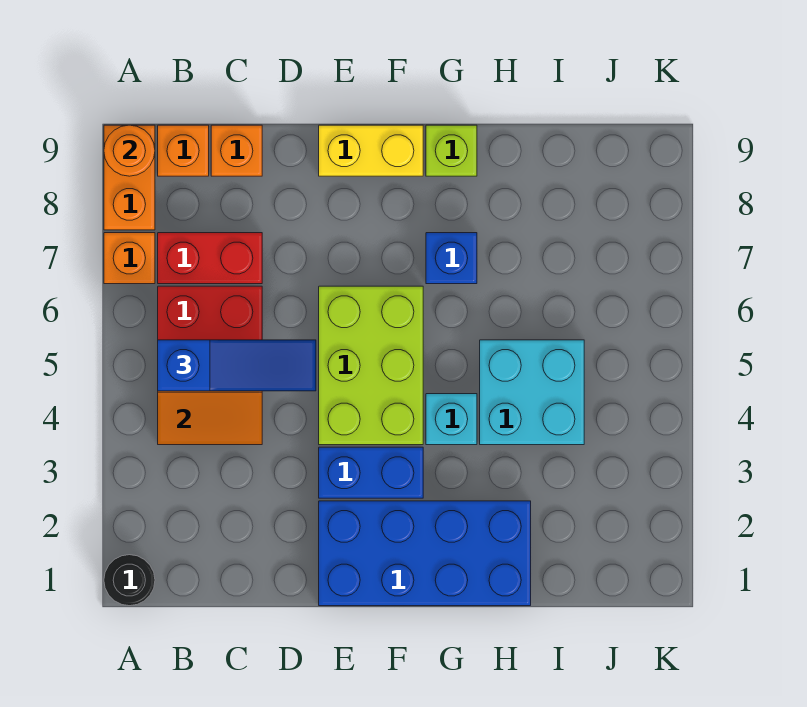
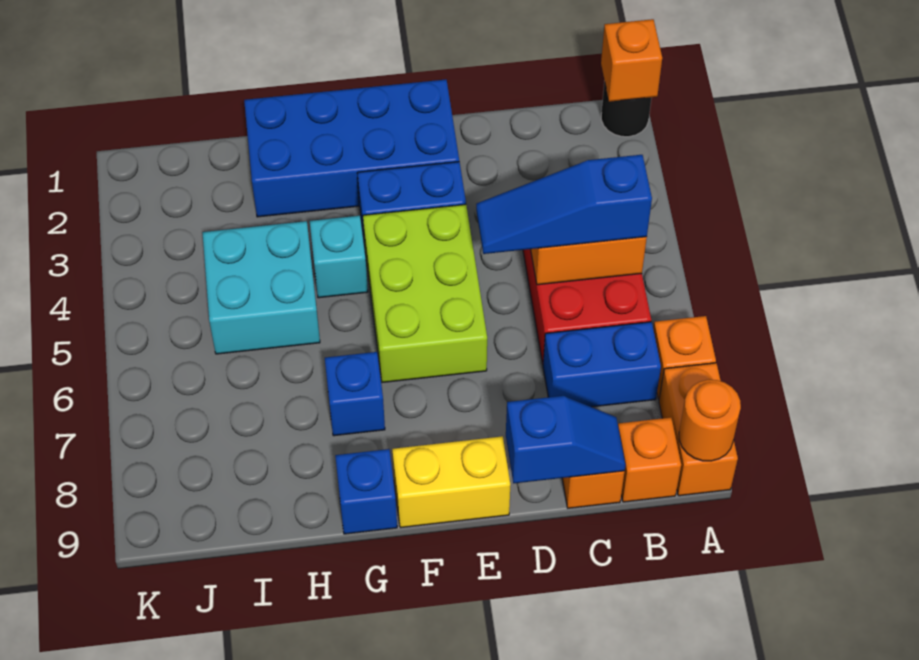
none -> orange brick A1 level 2
red brick B7:C7 level 1 -> blue brick B7:C7 level 1
none -> blue slope C9:D9 level 2 top D
lime brick G9 level 1 -> blue brick G9 level 1

